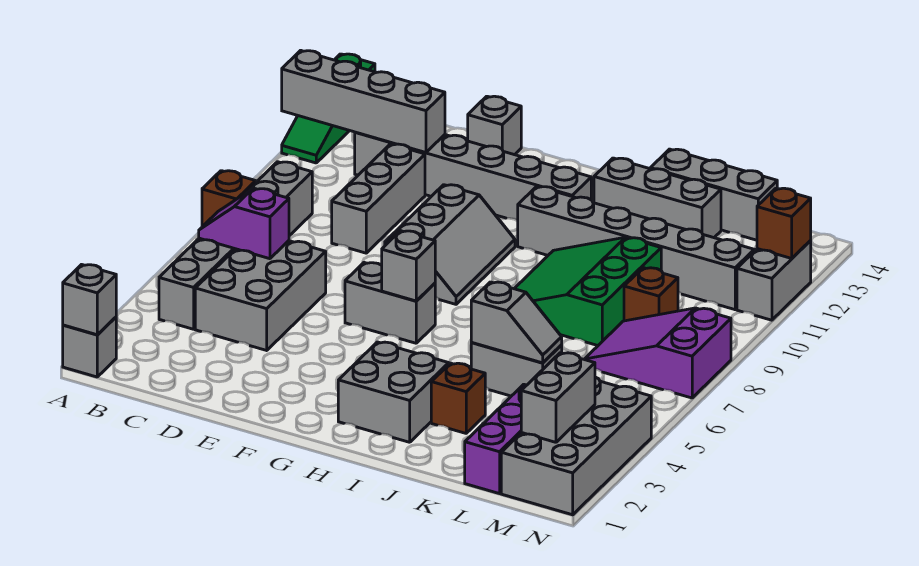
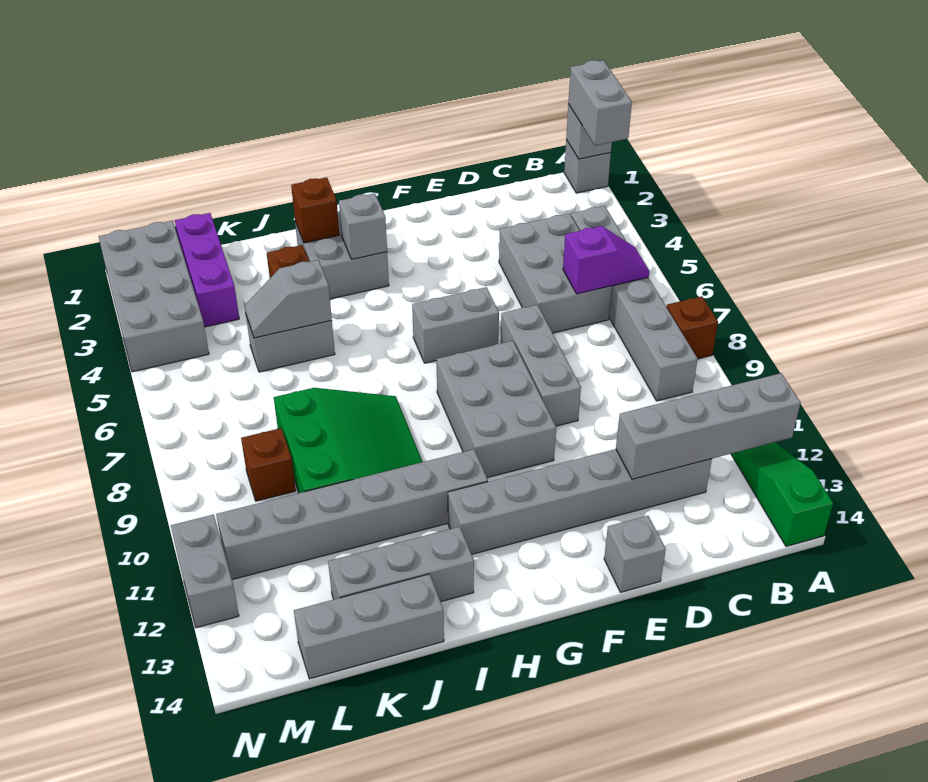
grey brick D9:D11 level 1 -> grey brick E7:E9 level 1
grey slope F8:G10 level 1 top F -> grey brick F8:G10 level 1
grey brick G6 level 2 -> grey brick H3 level 2
purple slope L7:N8 level 1 top N -> none
grey brick M2:M3 level 2 -> grey brick A1:A2 level 3
brown brick N12 level 2 -> brown brick I2 level 2

